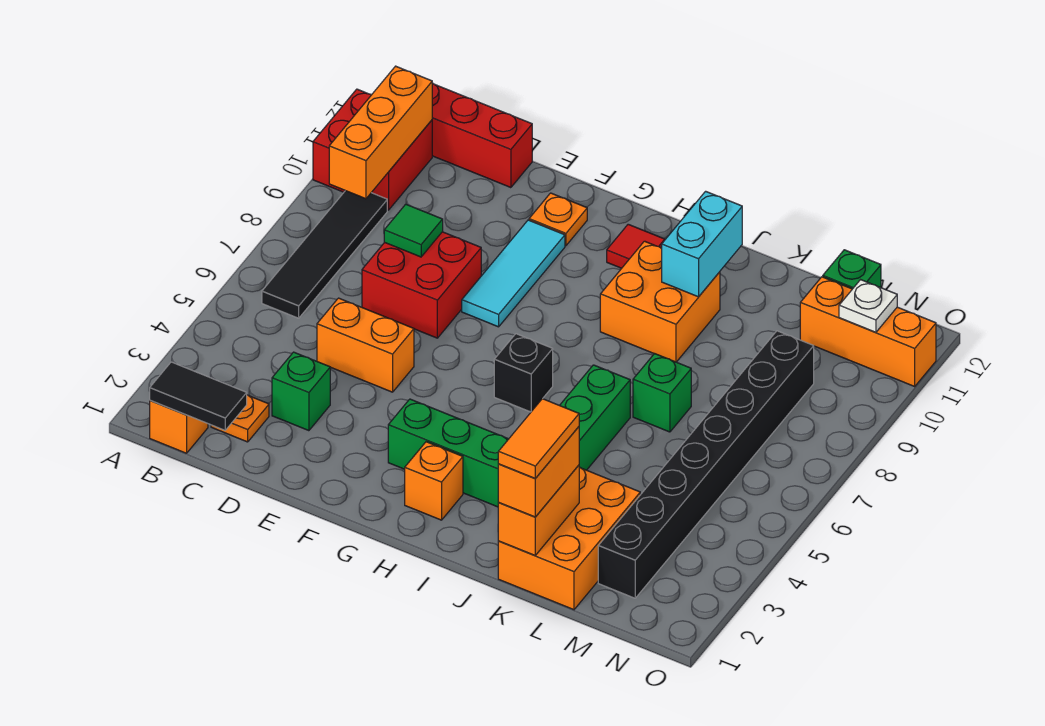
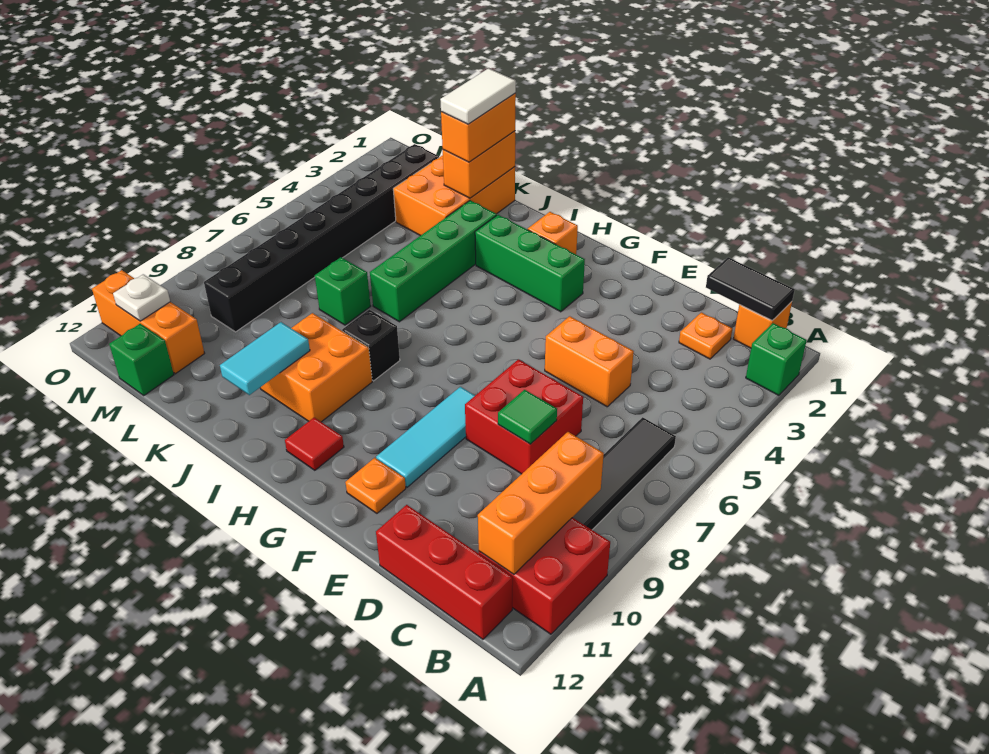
green brick D3 level 1 -> green brick A2 level 1
black brick H6 level 1 -> black brick I8 level 1
cyan brick J10:J11 level 2 -> cyan tile J10:J11 level 2
orange tile K1:K2 level 4 -> white tile K1:K2 level 4

